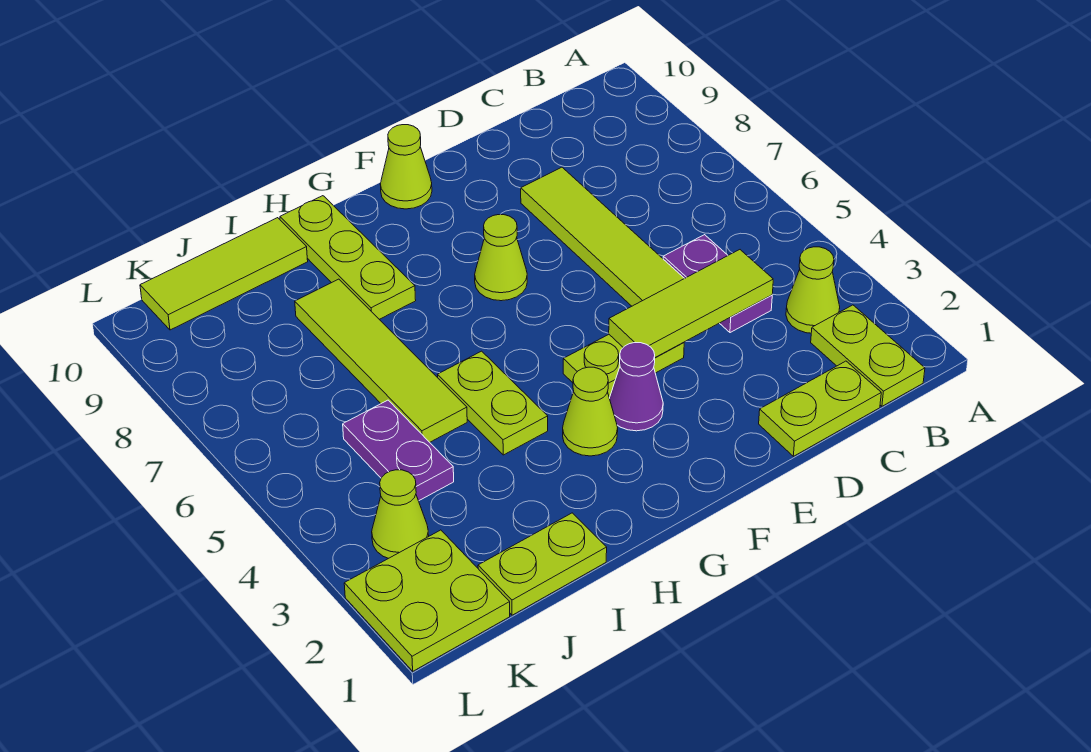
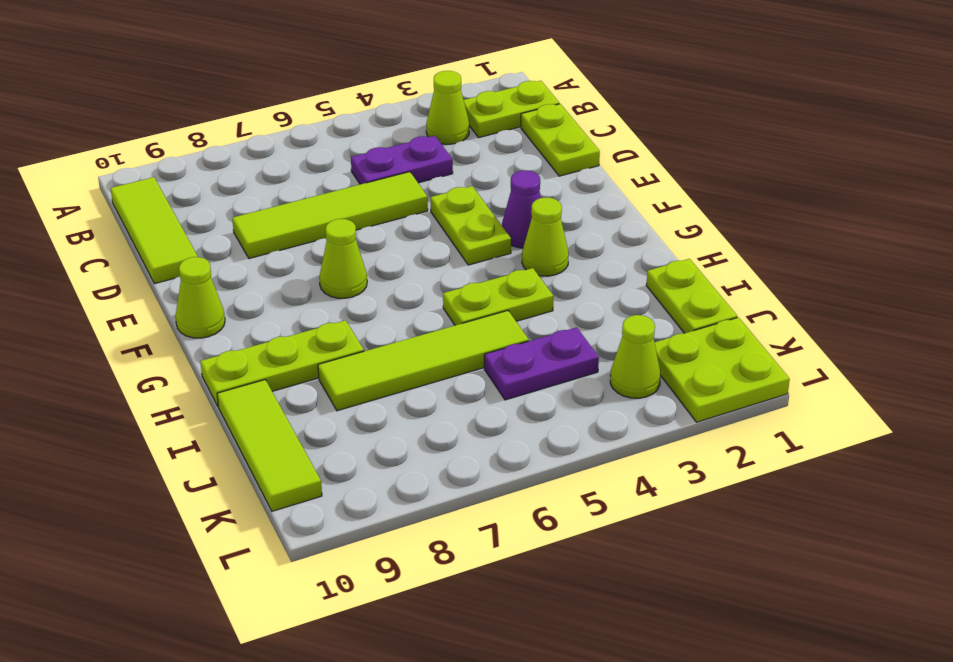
lime tile C4:E4 level 2 -> lime tile B10:D10 level 1

